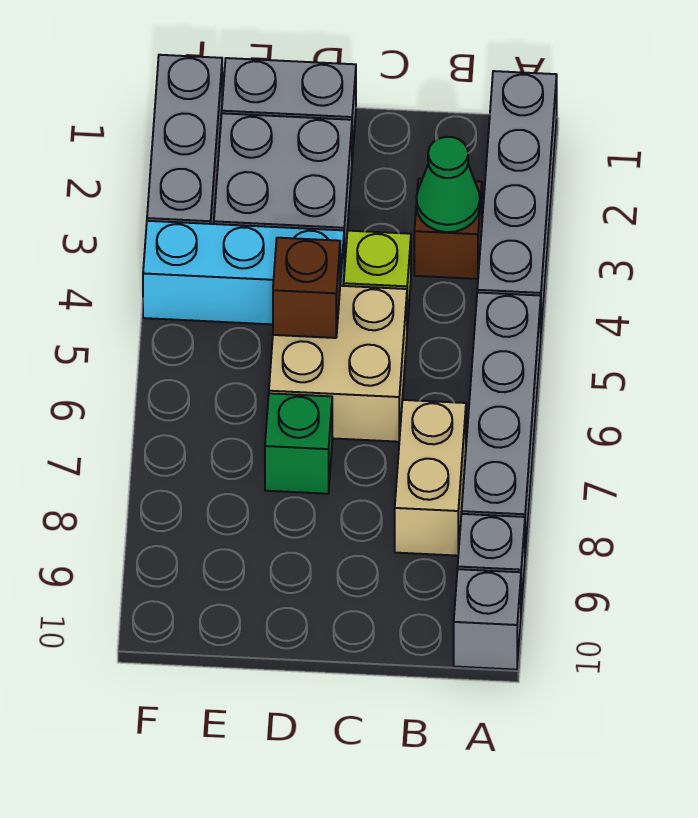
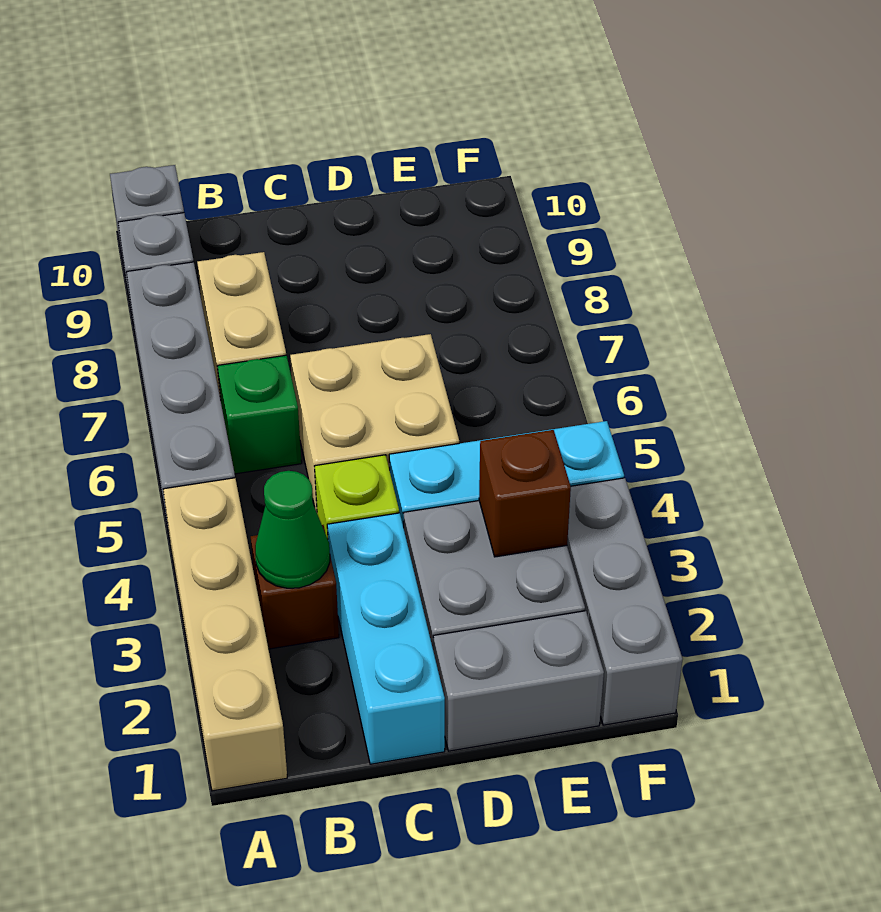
grey brick A1:A4 level 1 -> tan brick A1:A4 level 1
none -> cyan brick C1:C3 level 1
brown brick D5 level 2 -> brown brick E3 level 2
green brick D7 level 1 -> green brick B6 level 1

